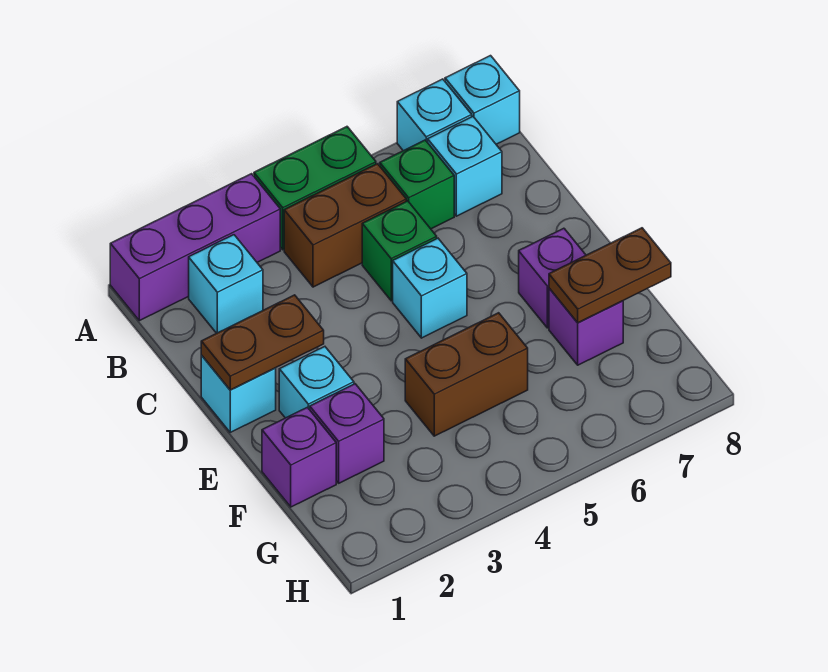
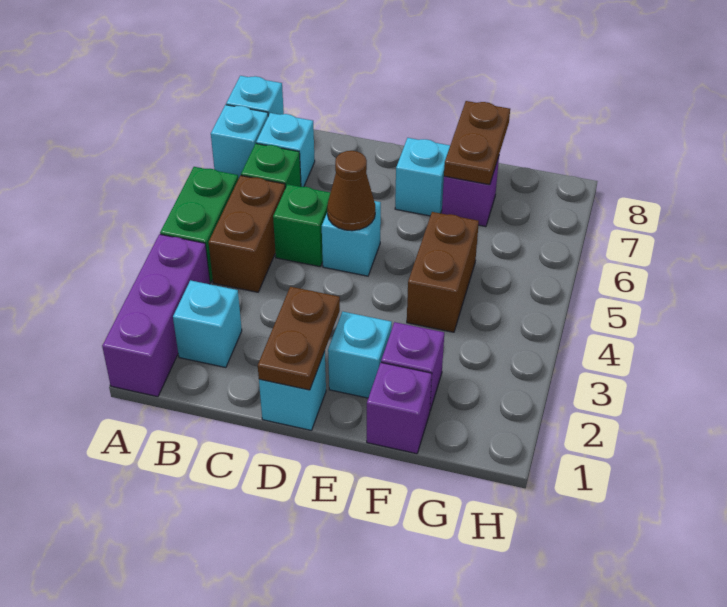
none -> brown cone D5 level 2
purple brick E7 level 1 -> cyan brick E7 level 1

